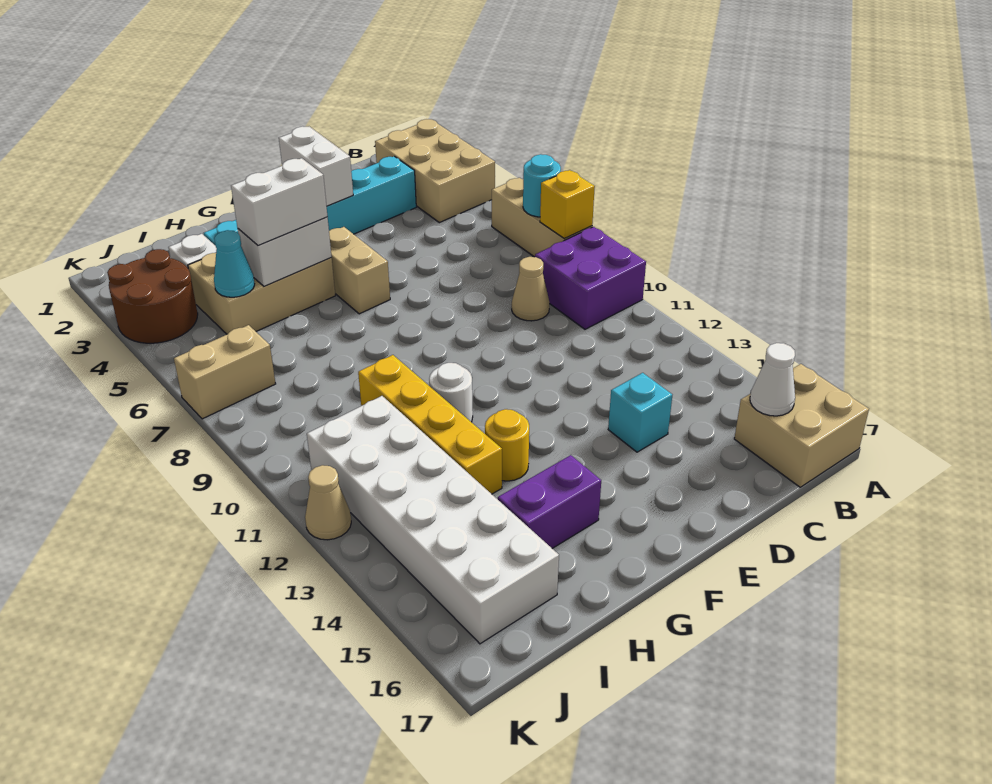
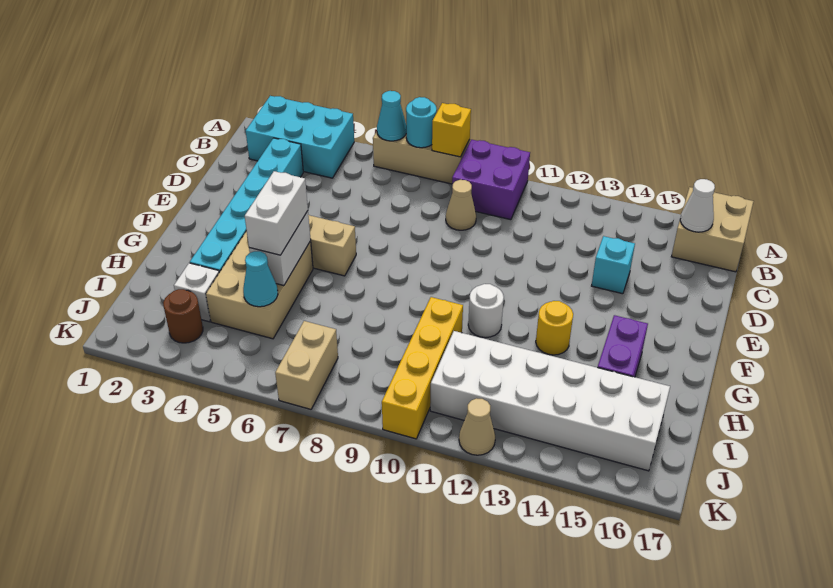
tan brick A2:B4 level 1 -> cyan brick A2:B4 level 1
none -> cyan cone A6 level 2
white brick E2:E3 level 2 -> none
yellow brick H10:H13 level 1 -> yellow brick H10:K10 level 1
brown round brick J3:K4 level 1 -> brown round brick J3 level 1

